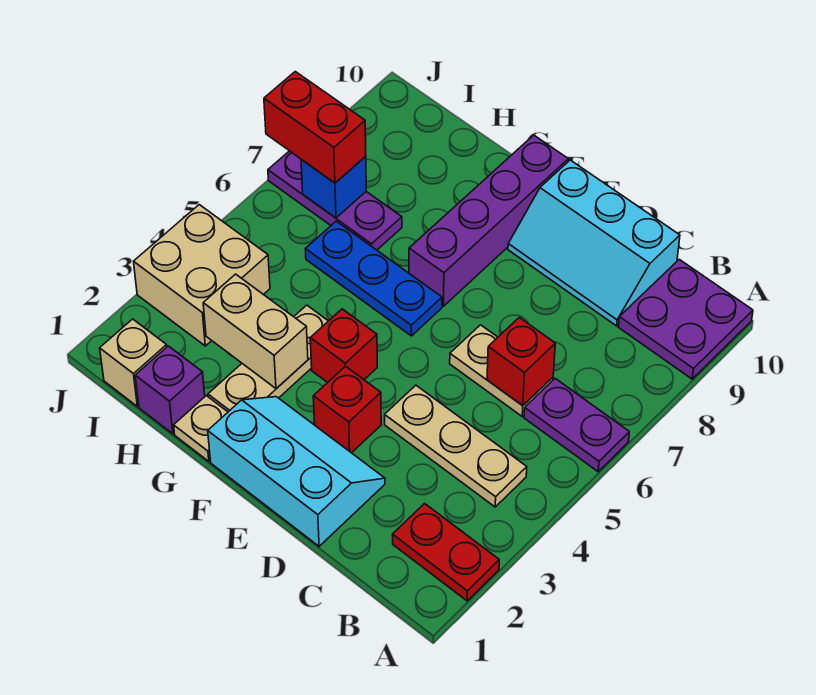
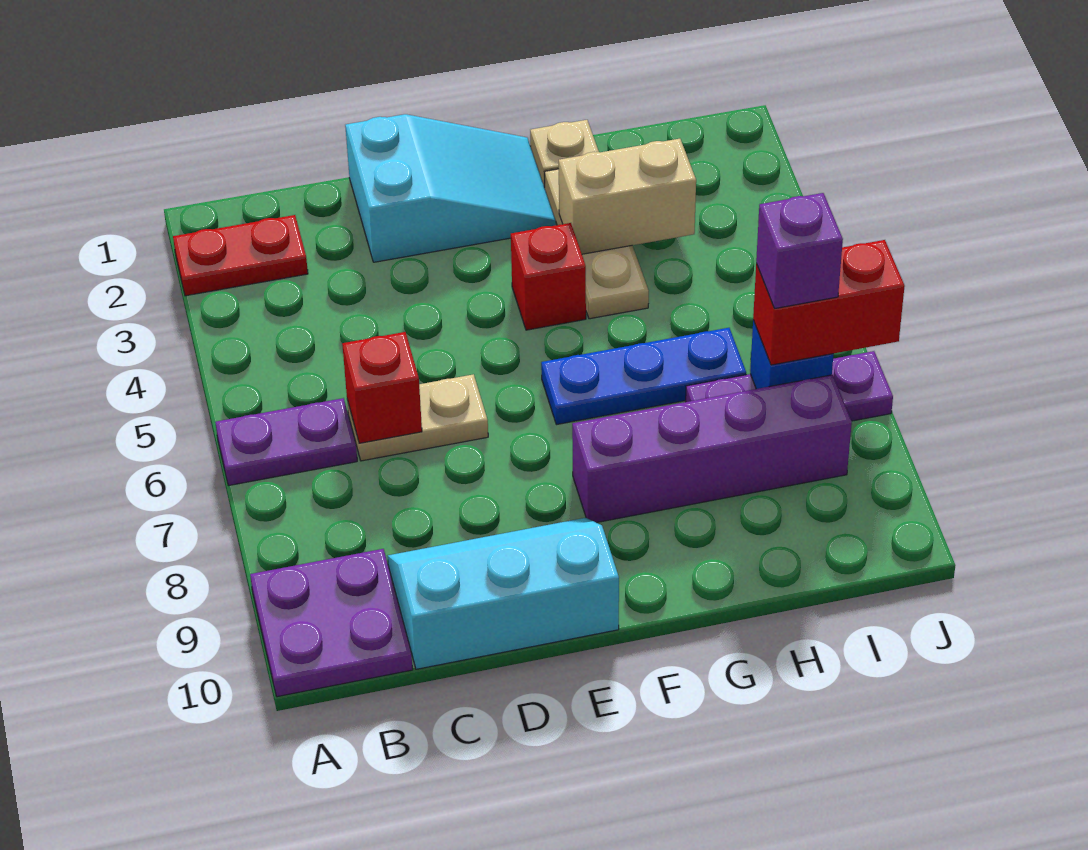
tan plate B4:D4 level 1 -> none
cyan slope D1:F2 level 1 top 1 -> cyan slope D1:F2 level 1 top D
red brick E3 level 1 -> none
purple brick F7:F10 level 1 -> purple brick F8:I8 level 1
purple brick H1 level 1 -> purple brick I7 level 4
tan brick I1 level 1 -> none
tan brick I3:J4 level 1 -> none

